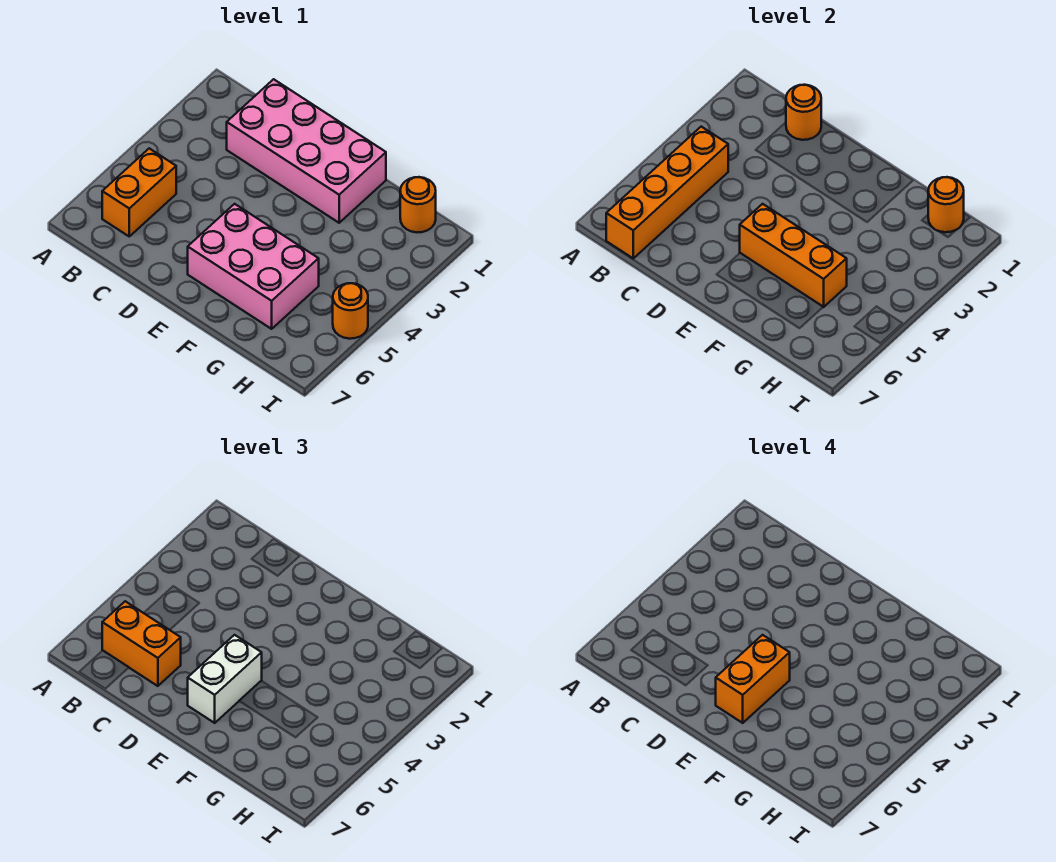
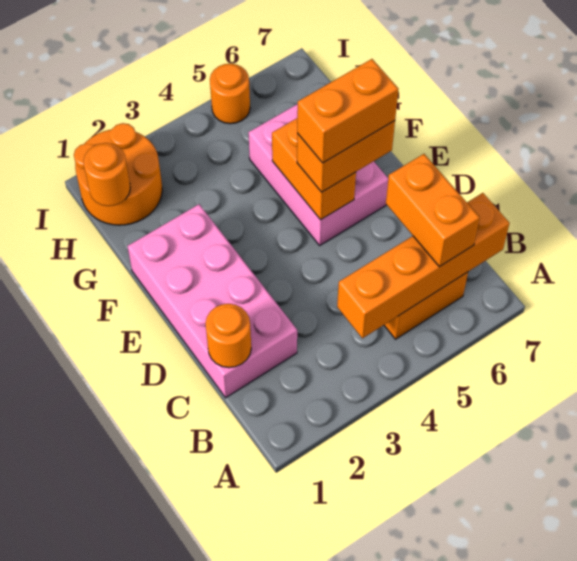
orange brick E5:G5 level 2 -> orange brick E5:F5 level 2
white brick E5:E6 level 3 -> orange brick E5:E6 level 3
orange round brick H1 level 1 -> orange round brick H1:I2 level 1

